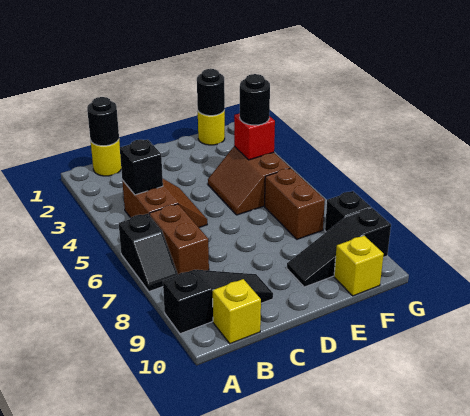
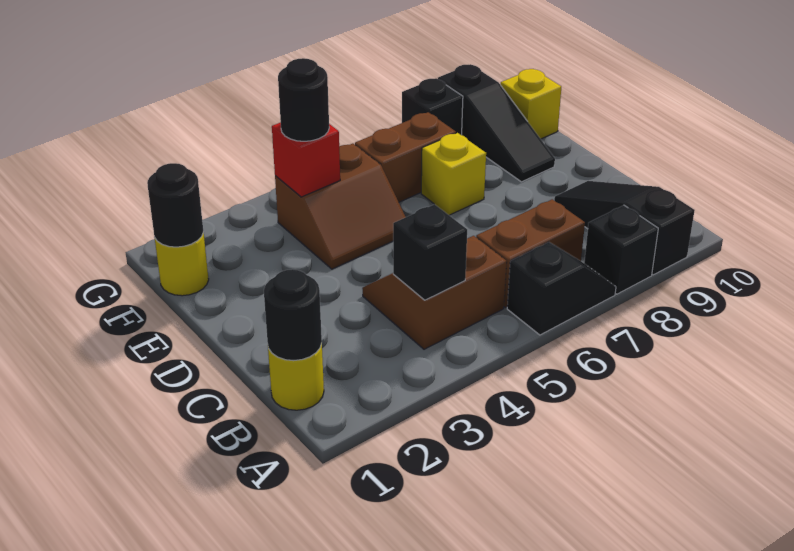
none -> black brick A8 level 1
yellow brick B10 level 1 -> yellow brick E7 level 1

